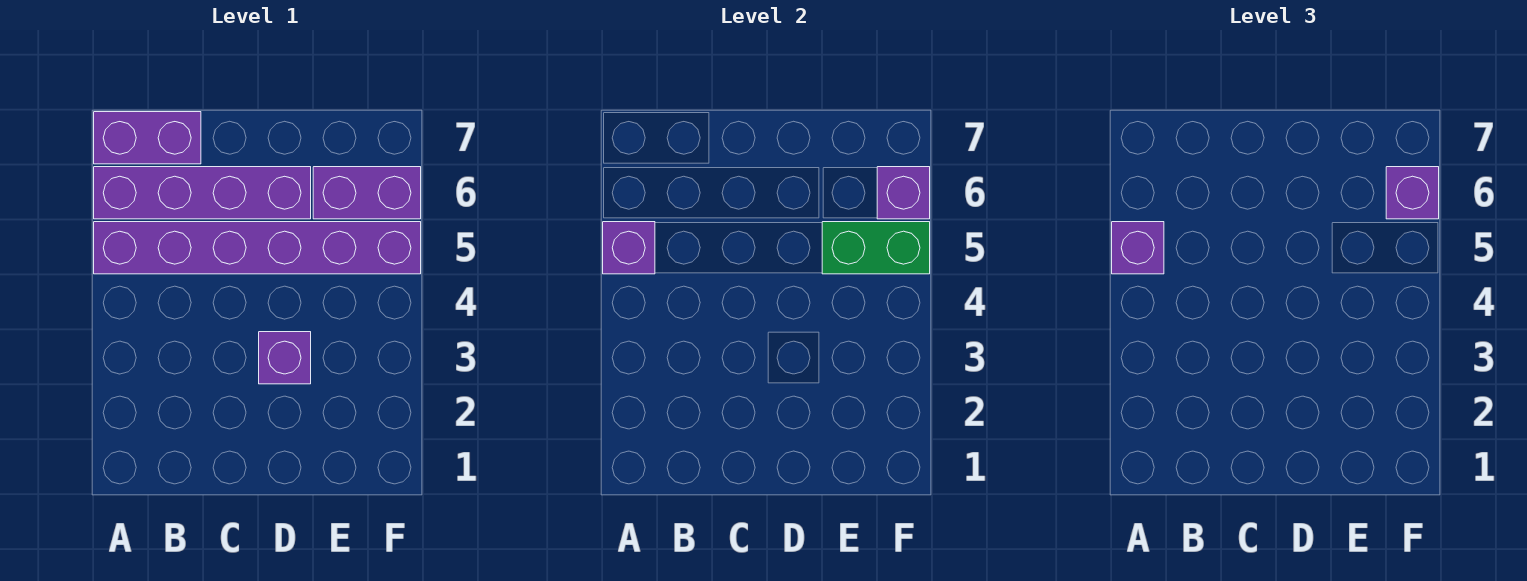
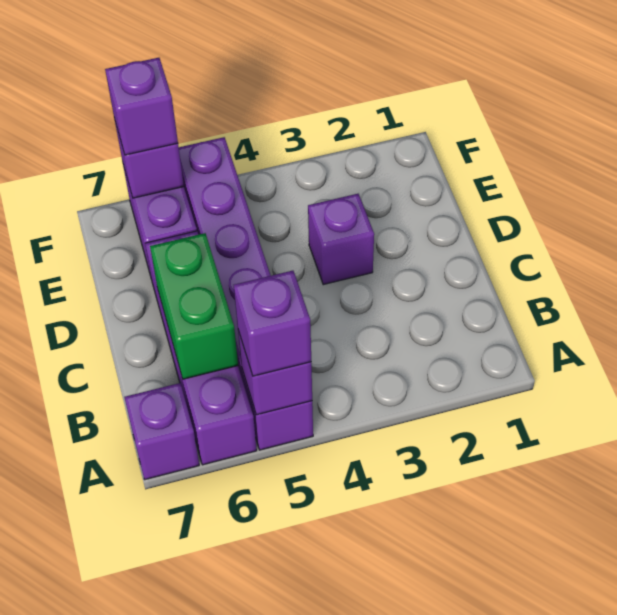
purple brick A7:B7 level 1 -> purple brick A7 level 1
green brick E5:F5 level 2 -> green brick B6:C6 level 2

